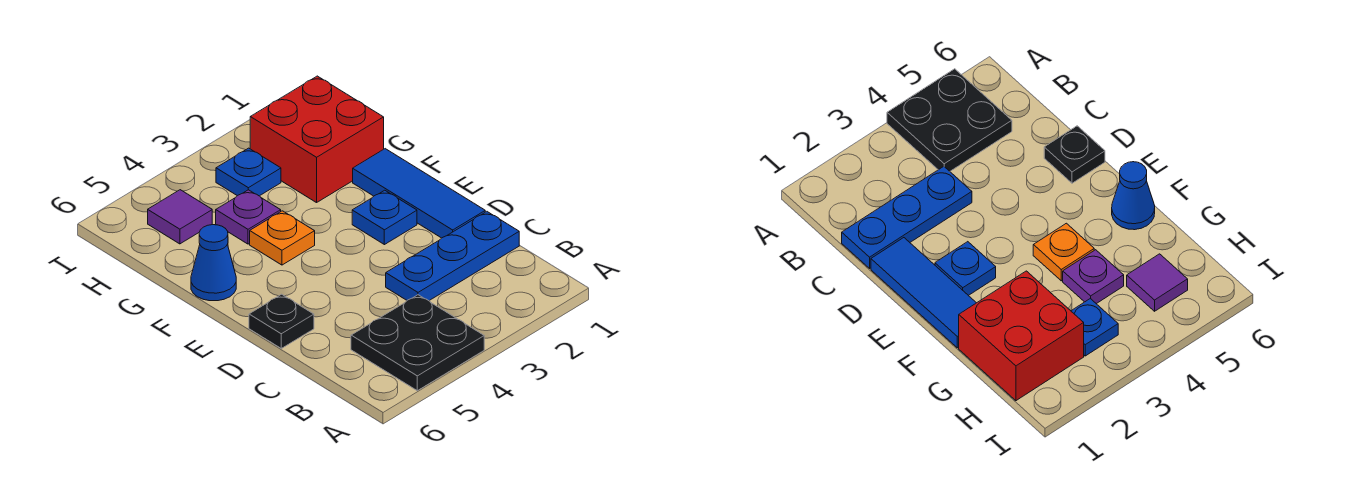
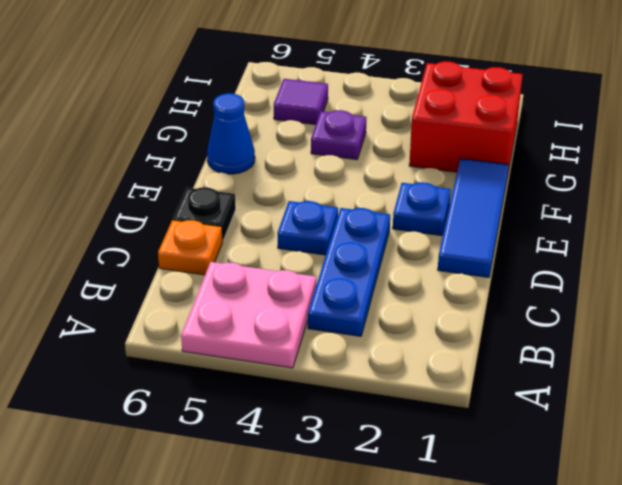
black plate A4:B5 level 1 -> pink plate A4:B5 level 1
blue plate C1:C3 level 1 -> blue plate B3:D3 level 1
orange plate F4 level 1 -> orange plate C6 level 1
blue plate H3 level 1 -> blue plate D4 level 1

